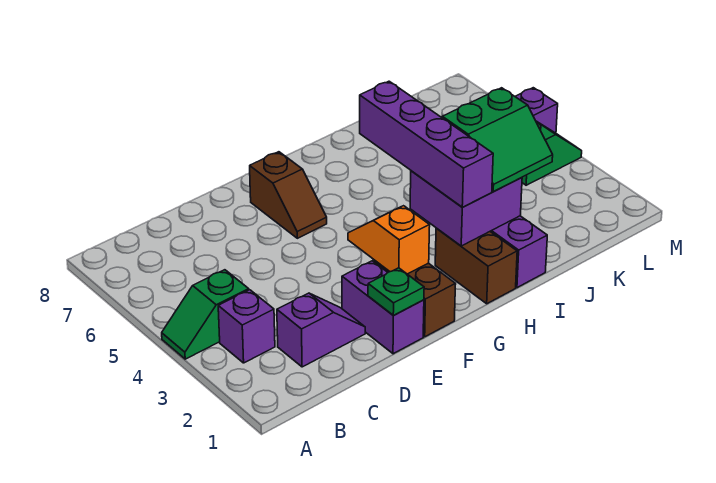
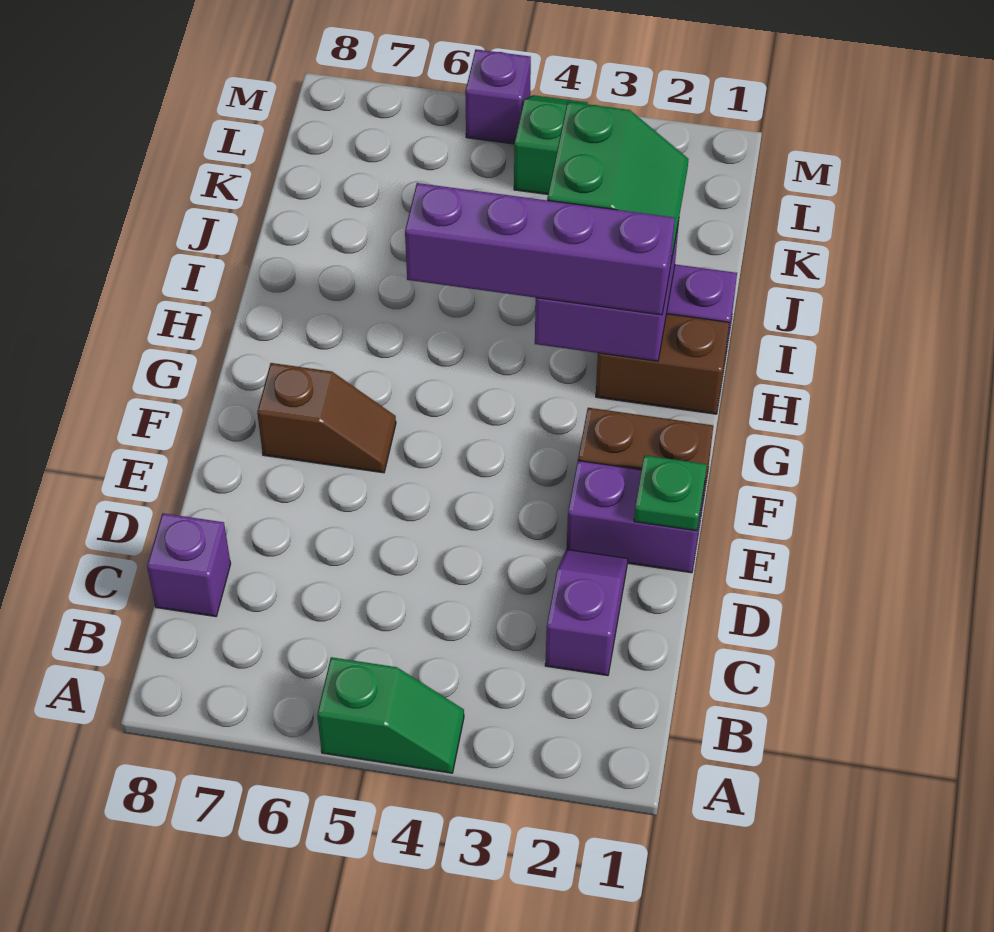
green slope A4:B4 level 1 top B -> green slope A4:A5 level 1 top 5
purple brick B3 level 1 -> purple brick C8 level 1
orange slope F2:F3 level 2 top 2 -> none

